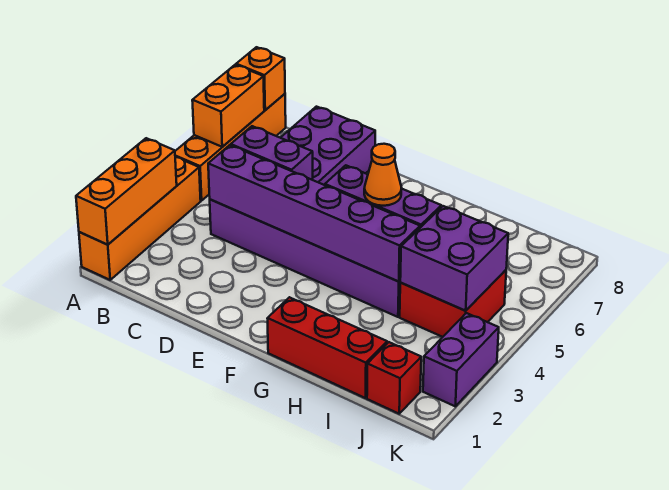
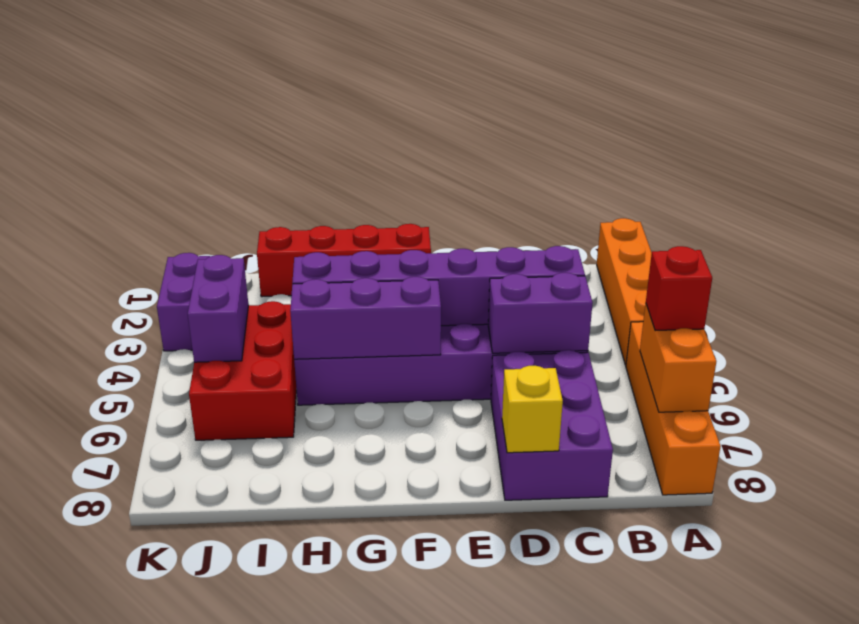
orange brick A1:A3 level 2 -> none
orange brick A8 level 2 -> none
none -> yellow brick D8 level 2
red brick G1:I1 level 1 -> red brick F1:I1 level 1
orange cone G5 level 3 -> none
red brick I4:J5 level 1 -> red brick I4:J6 level 1
purple brick I4:J5 level 2 -> purple brick J4:J5 level 2
red brick J1 level 1 -> red brick A6 level 3

